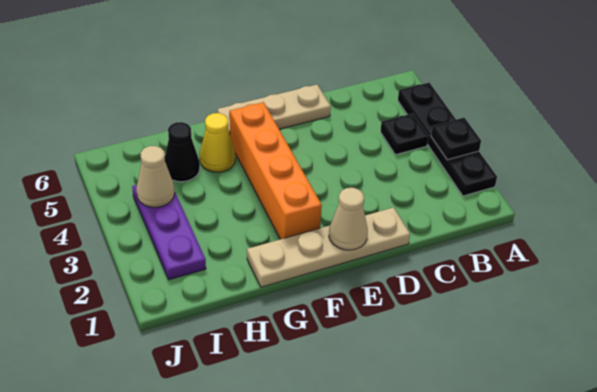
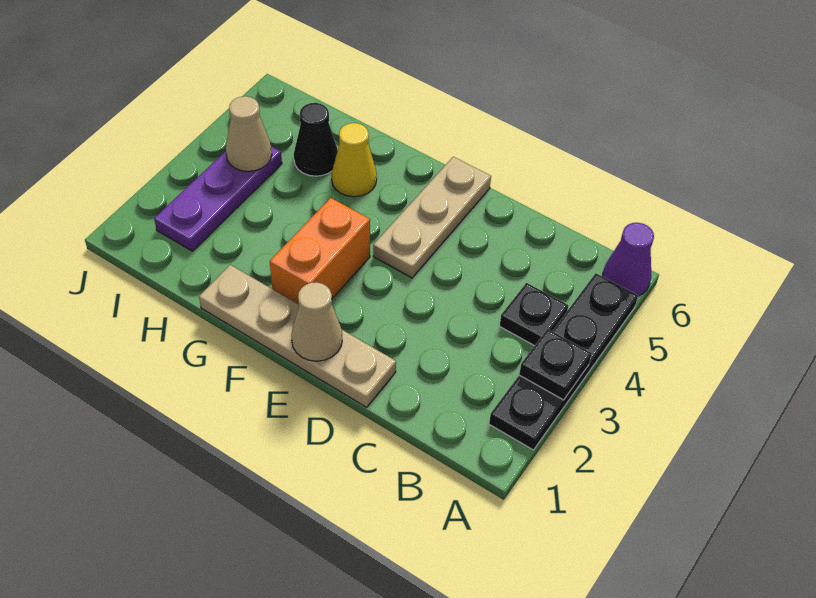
none -> purple cone A6 level 1
tan plate D6:F6 level 1 -> tan plate E4:E6 level 1
orange brick F2:F5 level 1 -> orange brick F2:F3 level 1

